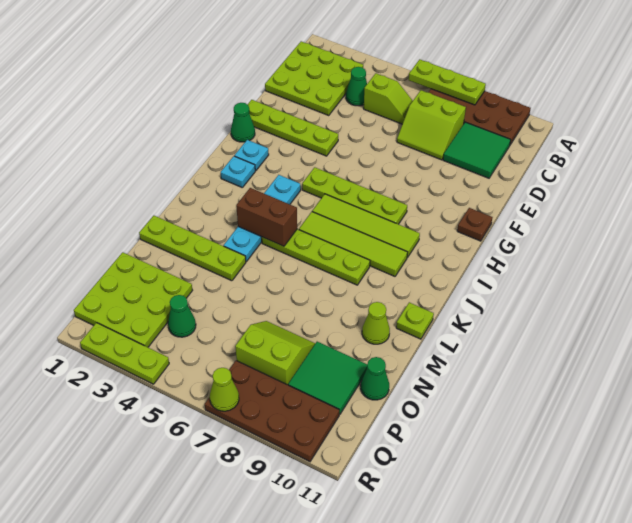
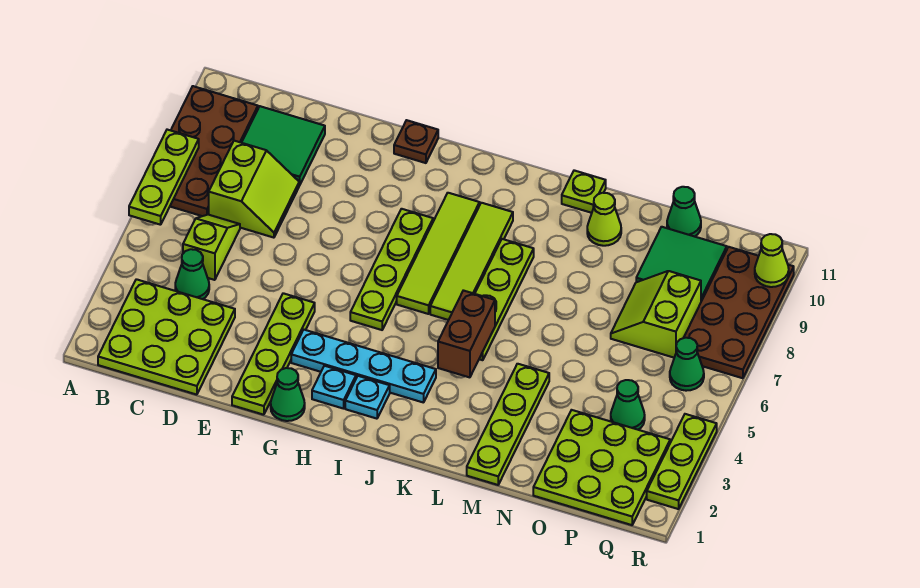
cyan plate I4:L4 level 1 -> cyan plate G3:J3 level 1
none -> green cone Q6 level 1
lime cone R7 level 2 -> lime cone R10 level 2

